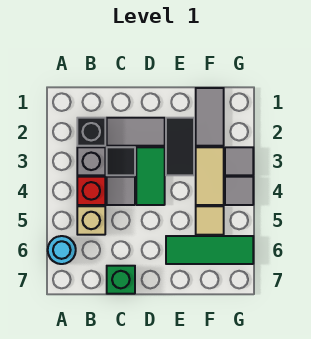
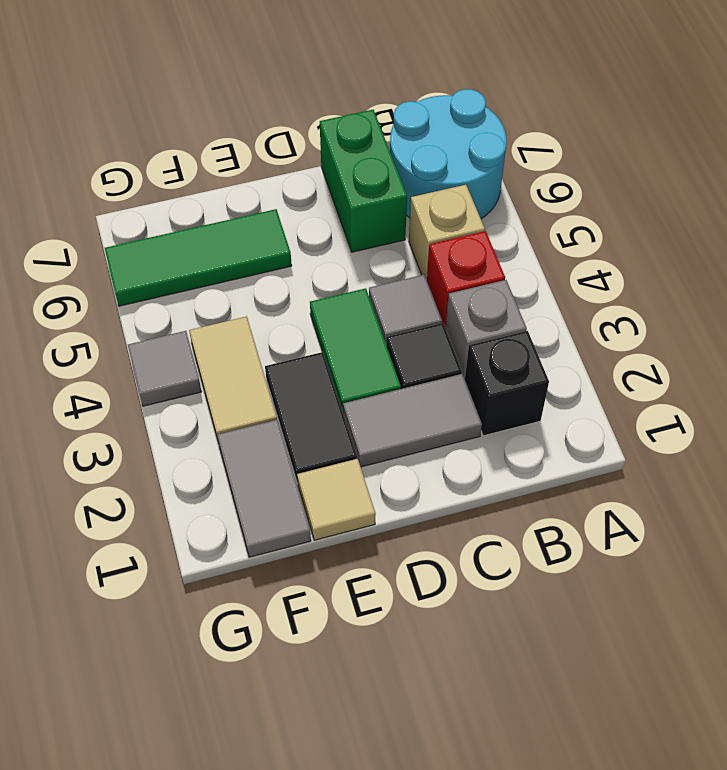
cyan round brick A6 level 1 -> cyan round brick A6:B7 level 1
green brick C7 level 1 -> green brick C6:C7 level 1
tan tile F5 level 1 -> tan tile E1 level 1
grey tile G3 level 1 -> none

